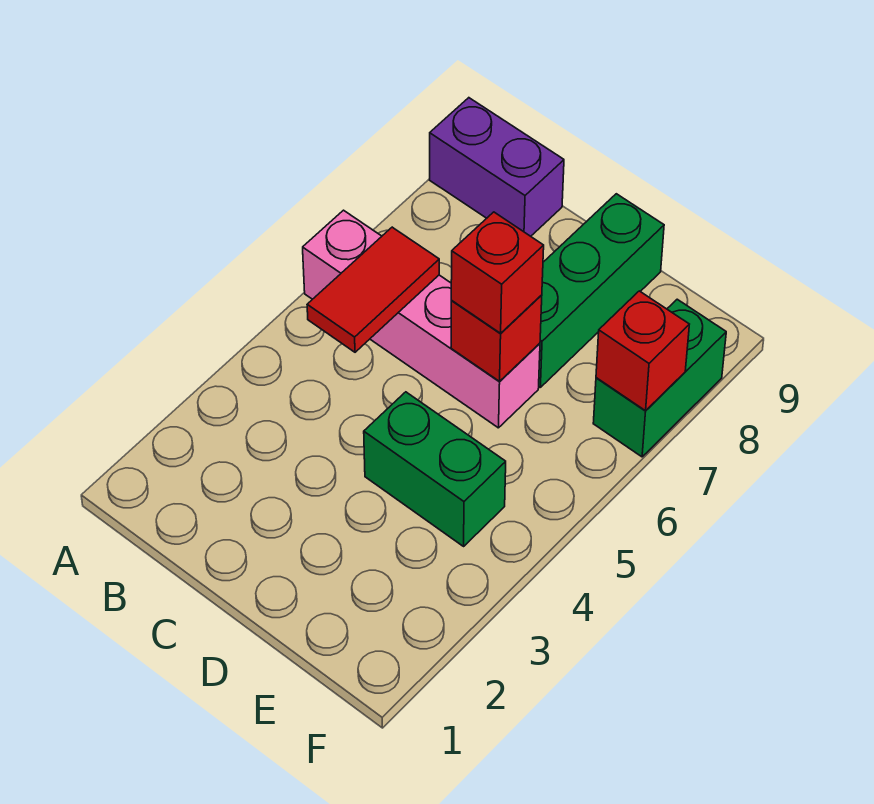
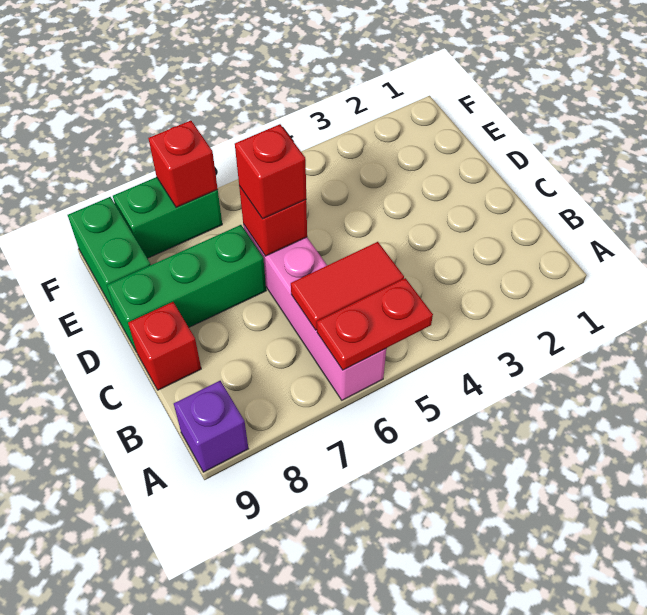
none -> red plate A5:A6 level 2
purple brick A9:B9 level 1 -> purple brick A9 level 1
none -> red brick C9 level 1
green brick D4:E4 level 1 -> green brick E9:F9 level 1

